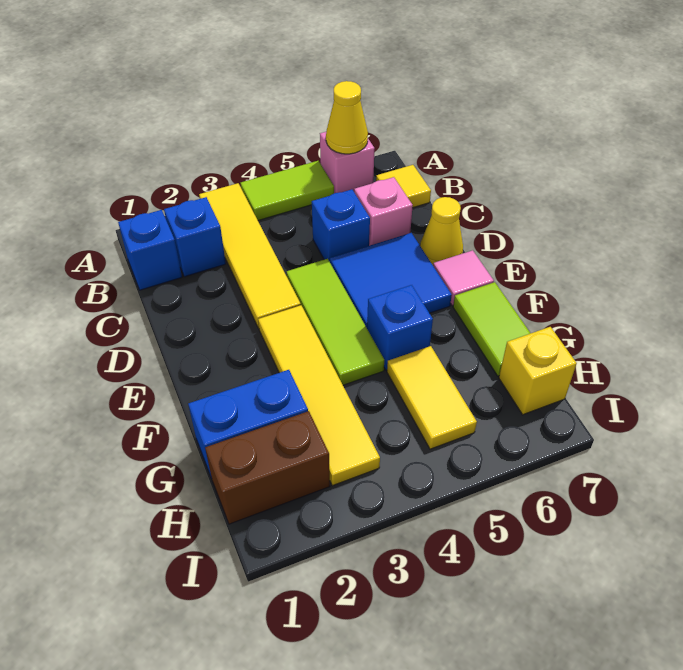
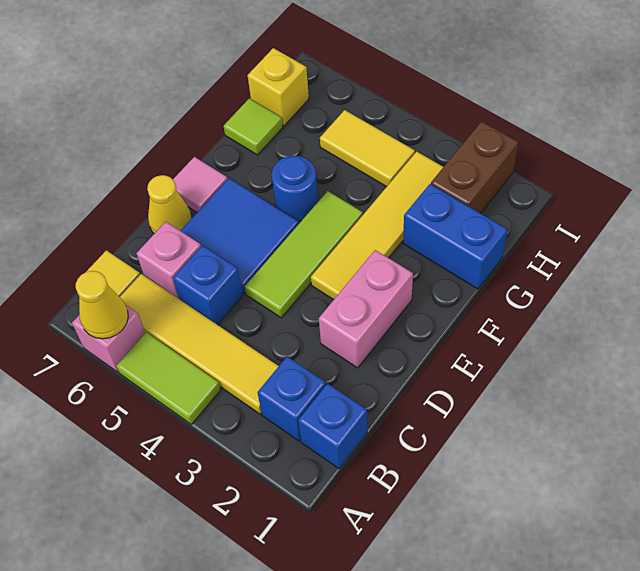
yellow tile A3:D3 level 1 -> yellow tile B3:B6 level 1
none -> pink brick D2:E2 level 1
blue brick F5 level 1 -> blue round brick F5 level 1
lime tile F7:G7 level 1 -> lime tile G7 level 1
yellow tile G5:H5 level 1 -> yellow tile H4:H5 level 1
brown brick H1:H2 level 1 -> brown brick H2:I2 level 1

